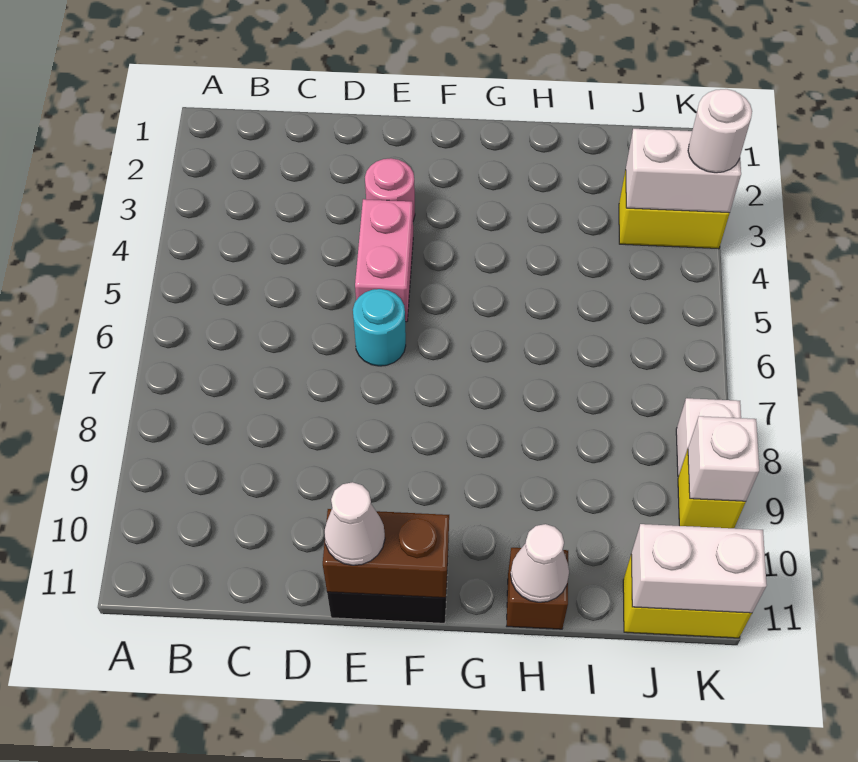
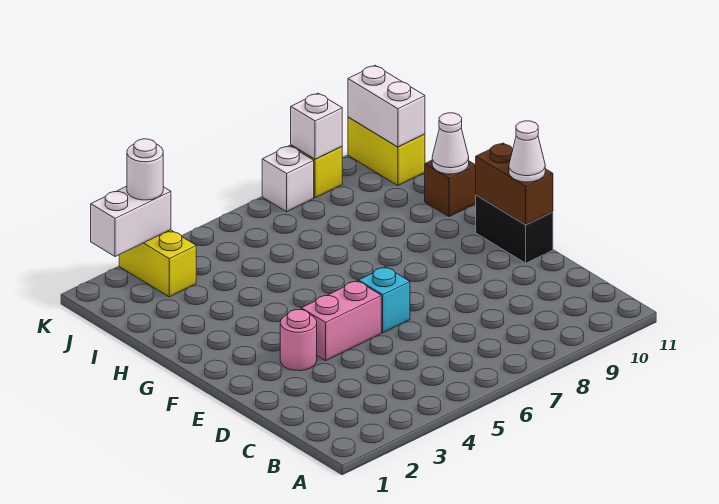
cyan round brick E6 level 1 -> cyan brick E6 level 1
white brick J3:K3 level 2 -> white brick K2:K3 level 2

